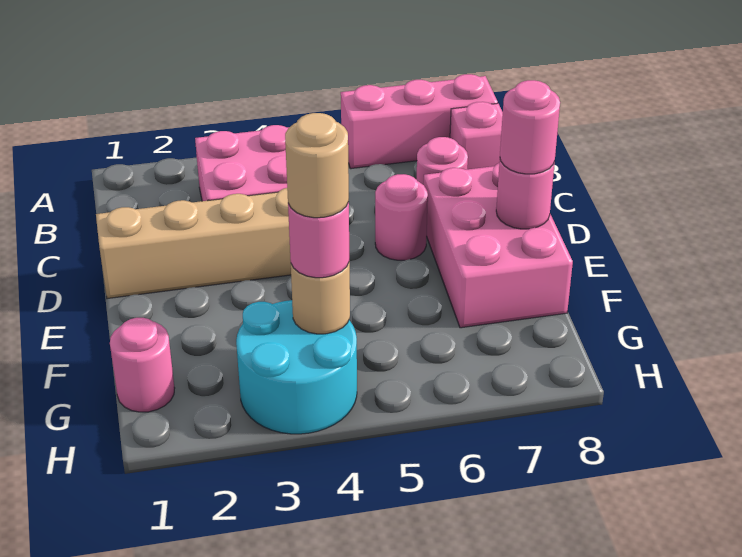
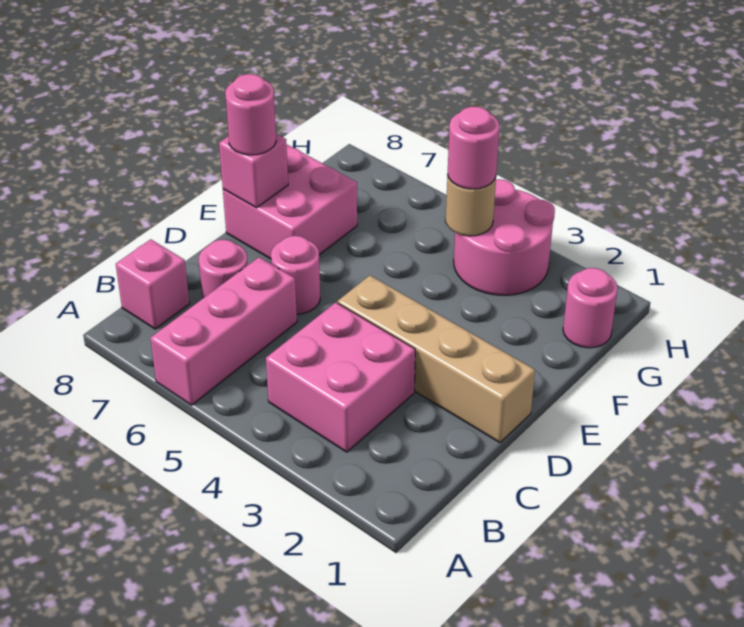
pink brick A6:A8 level 1 -> pink brick A6:C6 level 1
pink brick D7:F8 level 1 -> pink brick E7:F8 level 1
pink round brick E8 level 2 -> pink brick E8 level 2
cyan round brick G3:H4 level 1 -> pink round brick G3:H4 level 1
tan round brick G4 level 4 -> none

